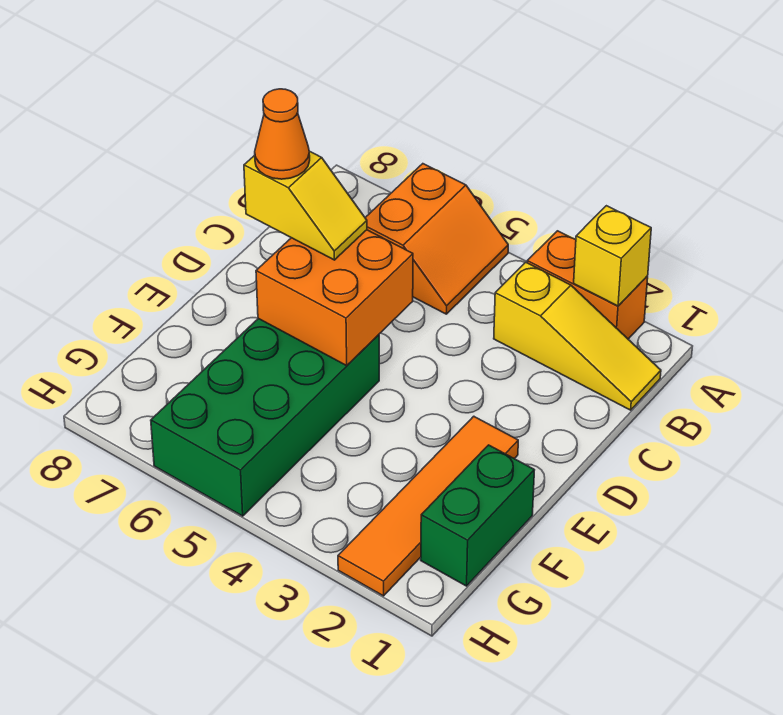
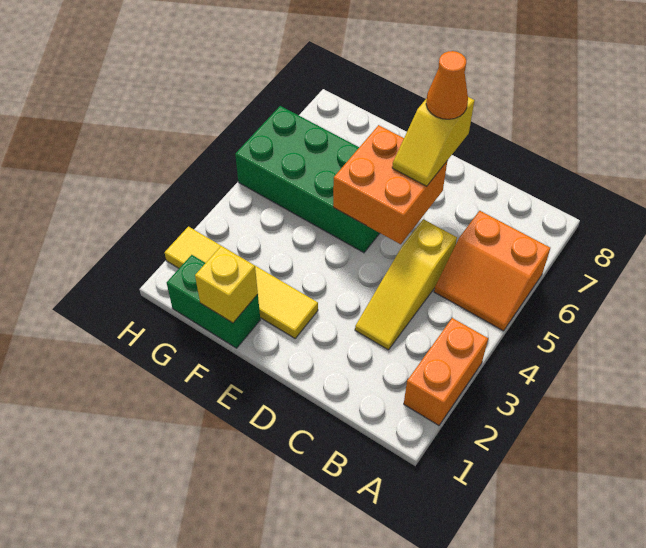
yellow brick A2 level 2 -> yellow brick F1 level 2
yellow slope B1:B3 level 1 top 3 -> yellow slope C3:C5 level 1 top 5
orange tile E2:H2 level 1 -> yellow tile E2:H2 level 1

